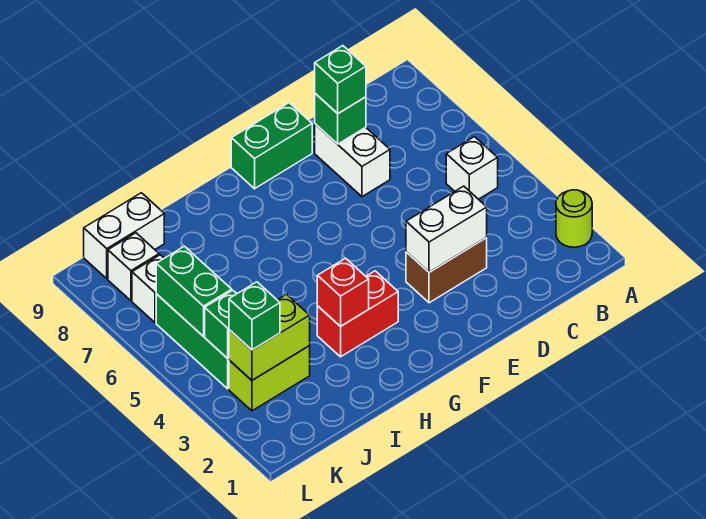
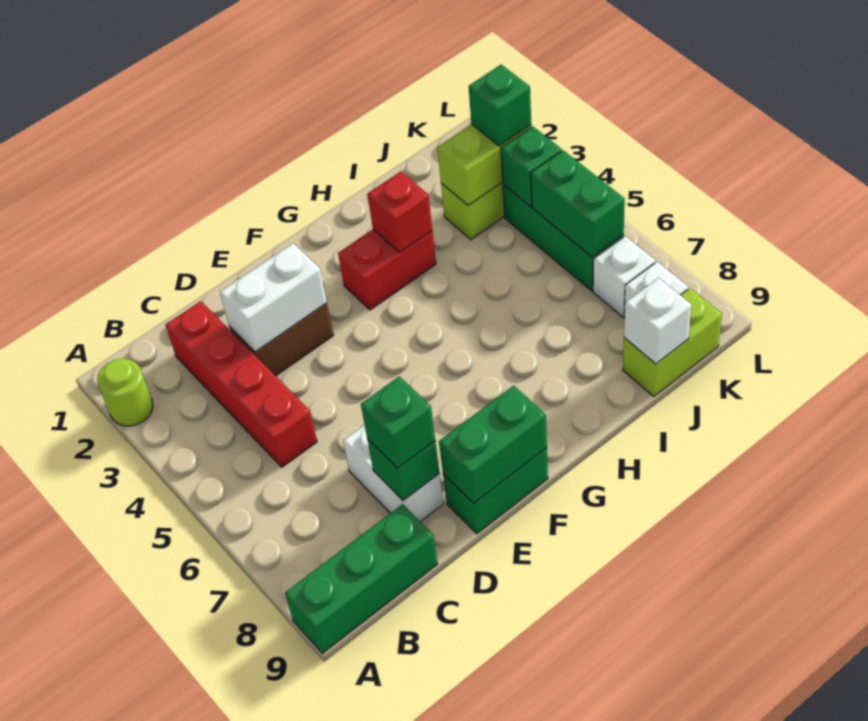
none -> green brick A9:C9 level 1
white brick B5 level 1 -> white brick J9 level 2
none -> red brick C2:C5 level 1
none -> green brick E9:F9 level 2
white brick J9:K9 level 1 -> lime brick J9:K9 level 1

